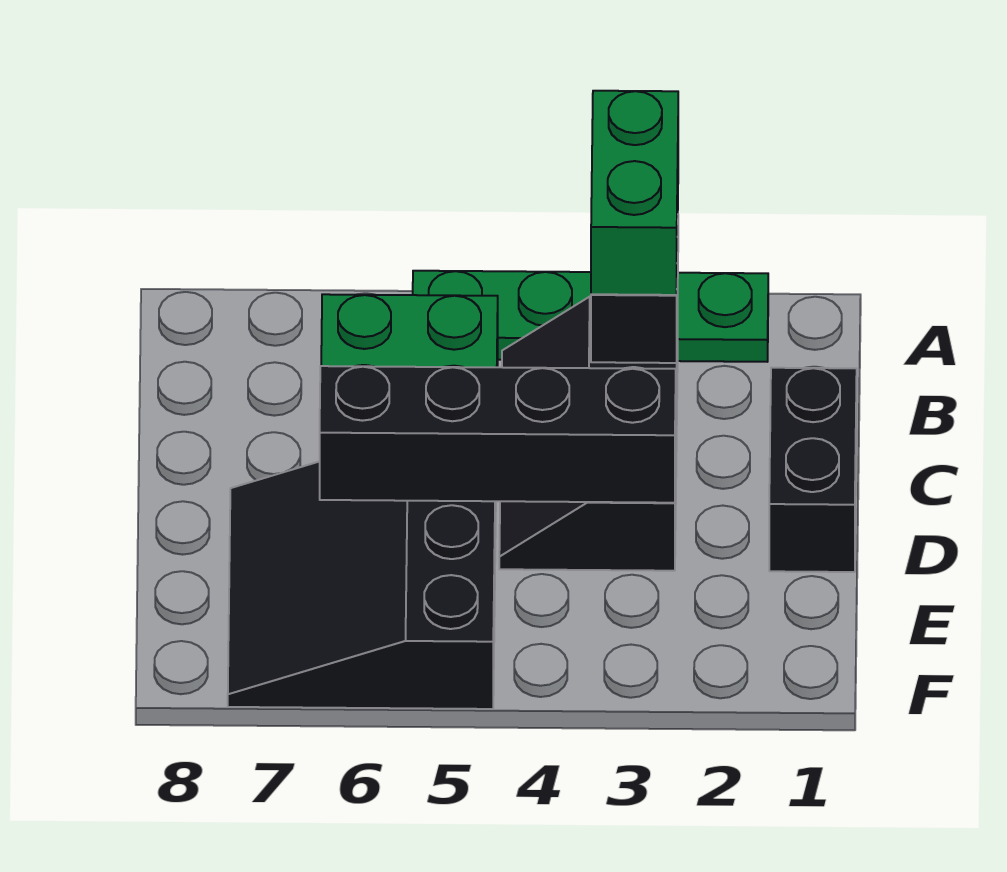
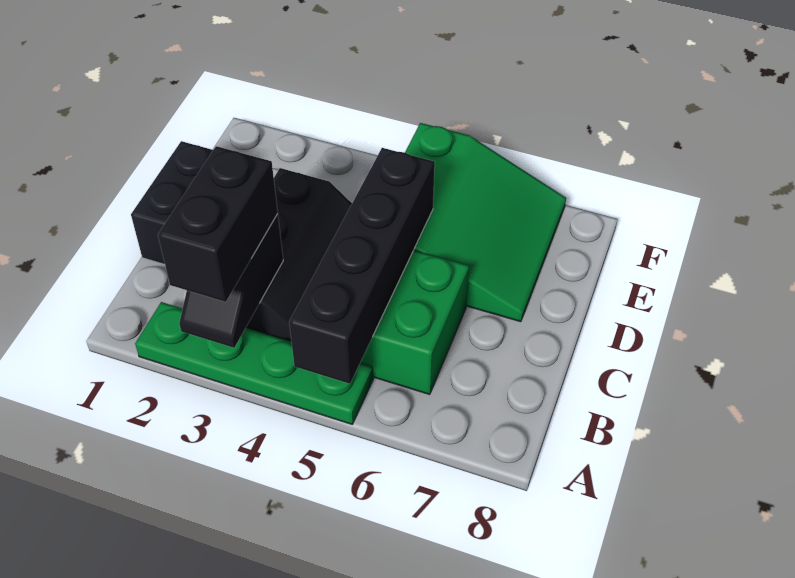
green brick A3:B3 level 3 -> black brick A3:B3 level 3
black brick D3:D6 level 2 -> black brick A5:D5 level 2
black slope D5:F7 level 1 top 5 -> green slope D5:F7 level 1 top 5

